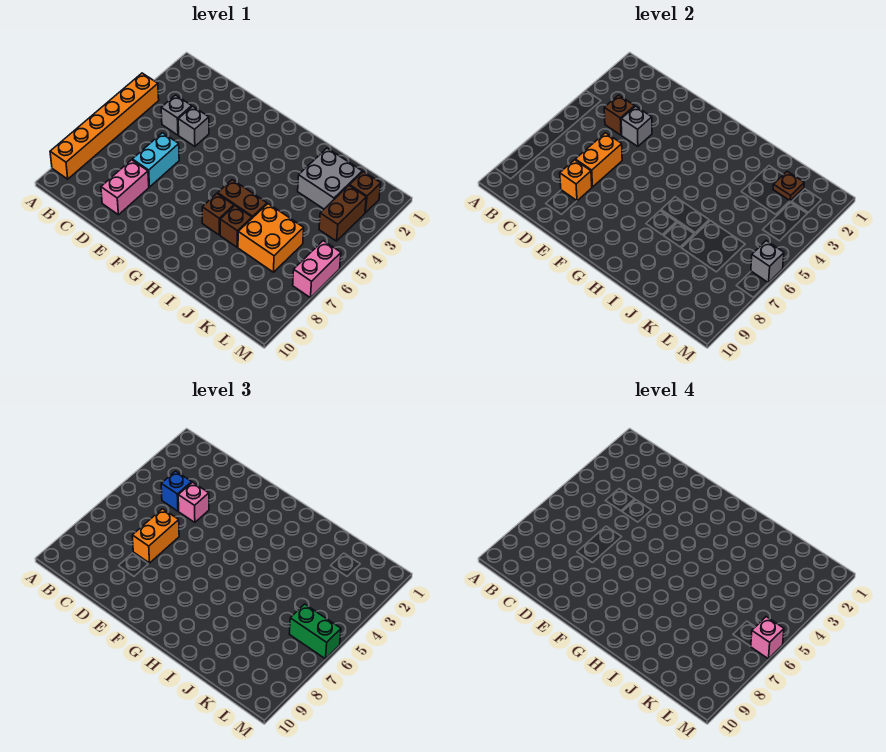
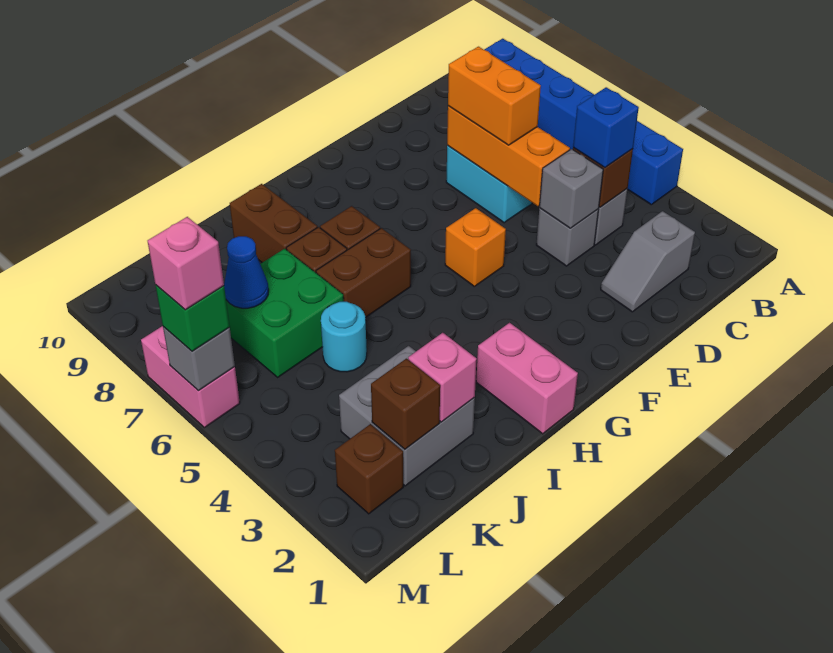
orange brick A4:A9 level 1 -> blue brick A4:A9 level 1
none -> grey slope C2:D2 level 1 top C
pink brick D4 level 3 -> pink brick J2 level 2
orange brick D6:D7 level 2 -> orange brick D5:D7 level 2
pink brick D8:D9 level 1 -> pink brick H1:H2 level 1
orange brick D8 level 2 -> orange brick F5 level 1
none -> cyan round brick J5 level 1
orange brick J6:K7 level 1 -> green brick J6:K7 level 1
brown plate K2 level 2 -> brown brick K2 level 2
none -> blue cone K7 level 2
brown brick L3:L4 level 1 -> brown brick I8:I9 level 1
green brick L6:M6 level 3 -> green brick M6 level 3

